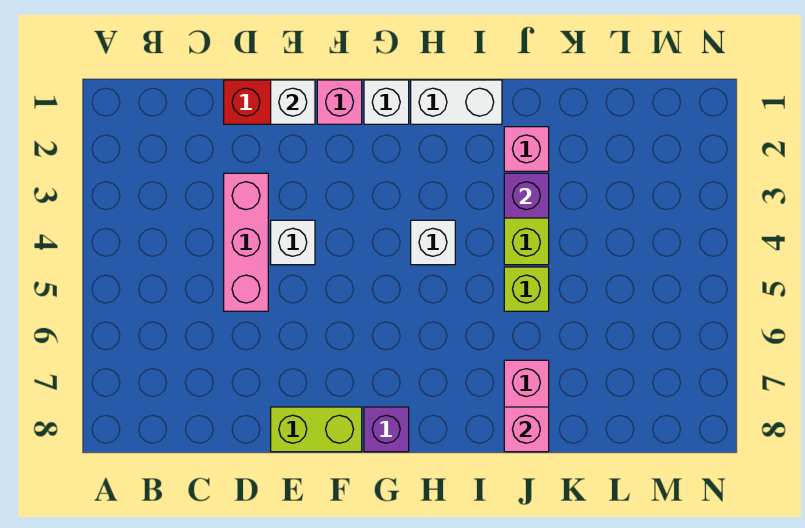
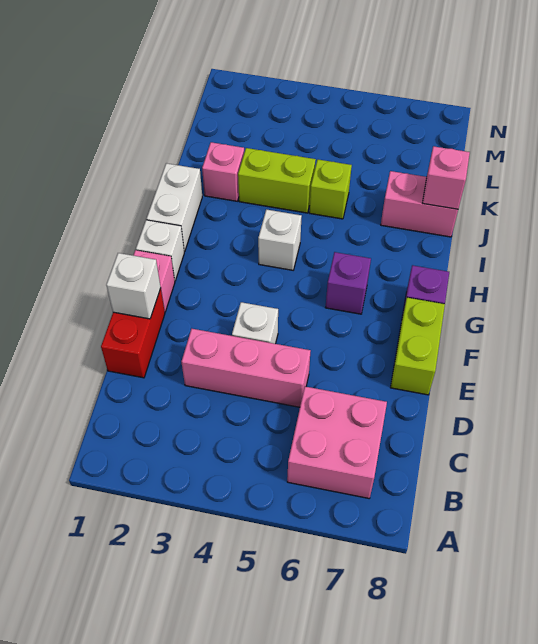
none -> pink brick B6:C7 level 1
purple brick J3 level 2 -> purple brick G6 level 1

